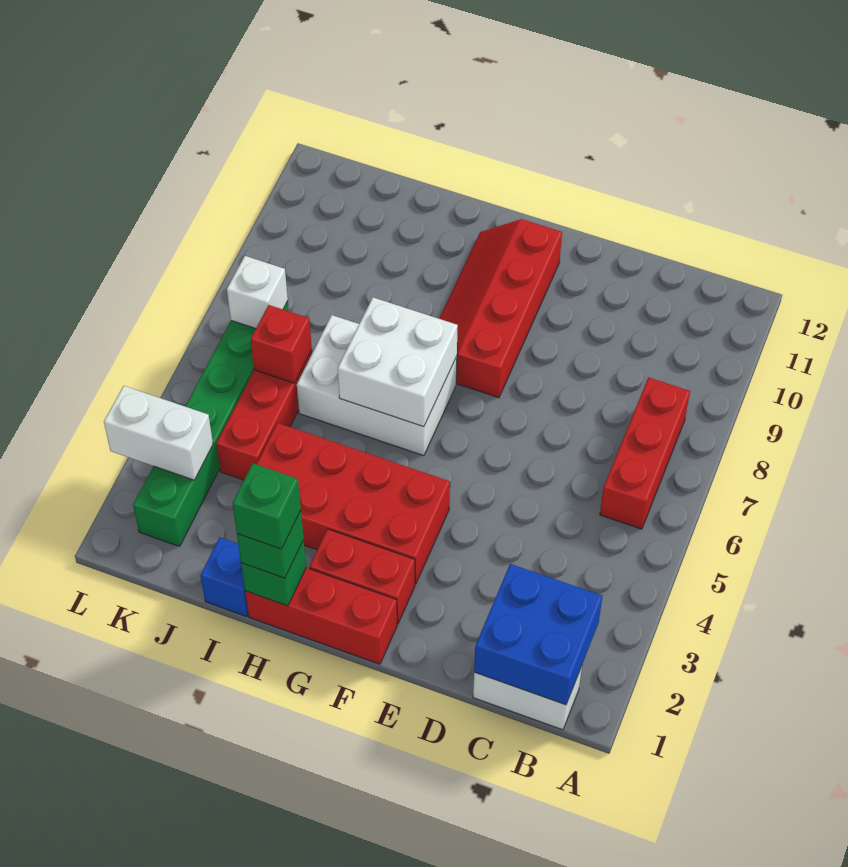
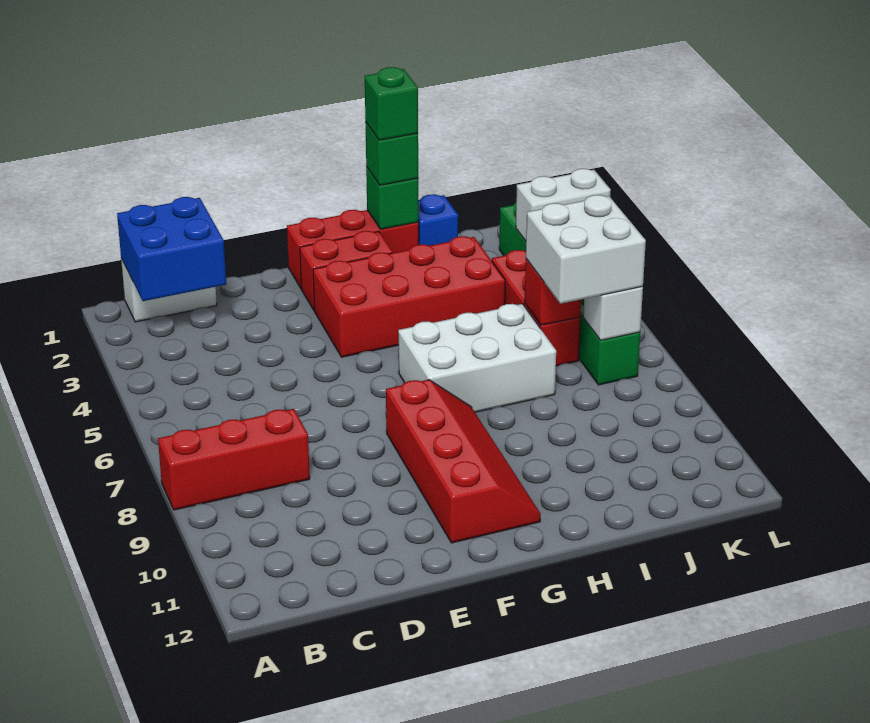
red brick B6:B8 level 1 -> red brick A8:C8 level 1
white brick G6:H7 level 2 -> white brick J6:K7 level 3

